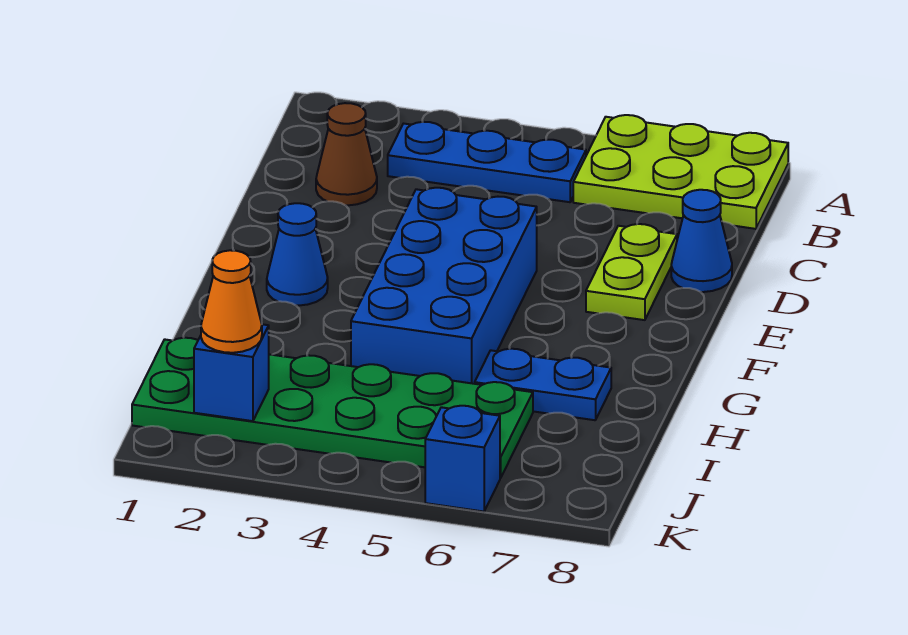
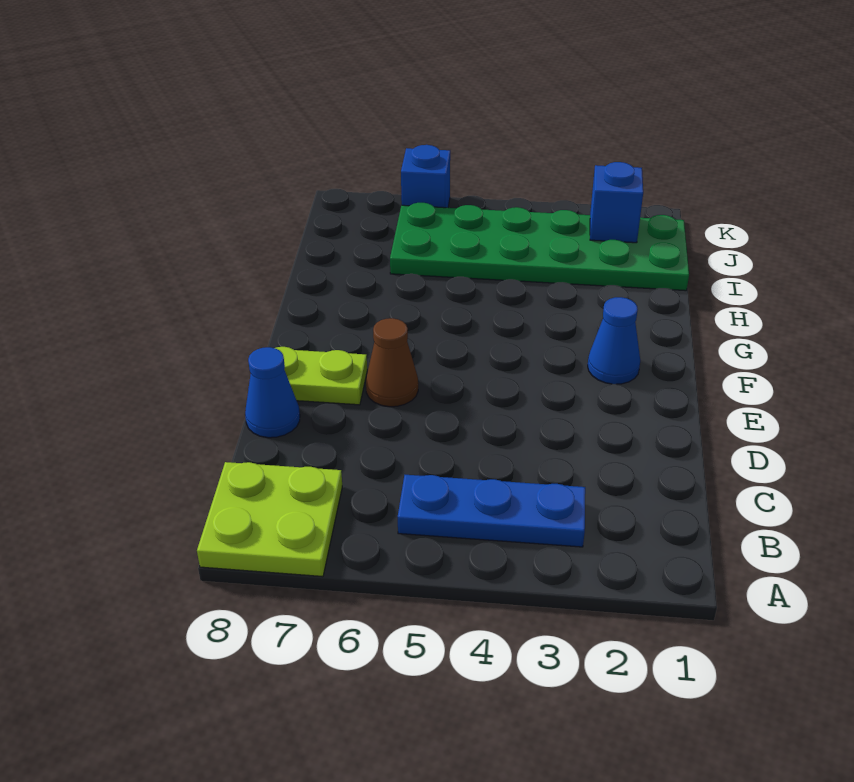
lime plate A6:B8 level 1 -> lime plate A7:B8 level 1
brown cone C2 level 1 -> brown cone E6 level 1
lime plate D7:E7 level 1 -> lime plate E7:E8 level 1
blue brick E4:H5 level 1 -> none
blue plate H6:H7 level 1 -> none
orange cone J2 level 3 -> none

